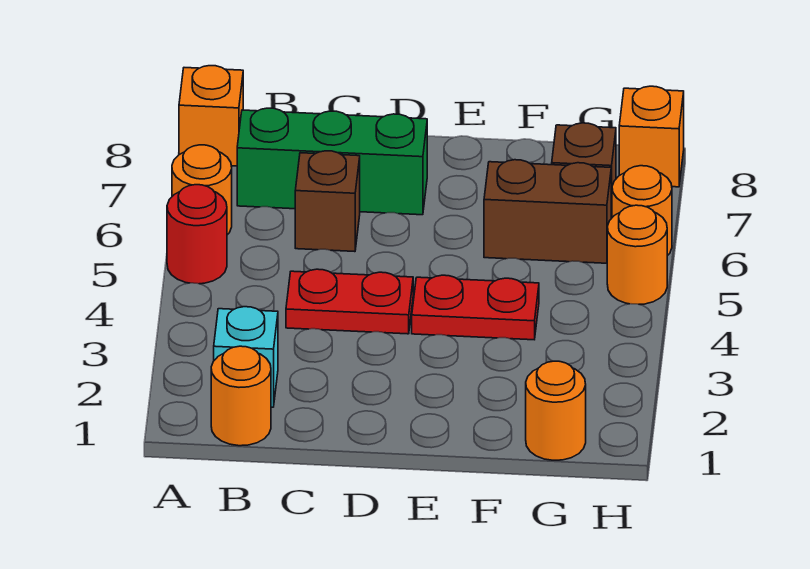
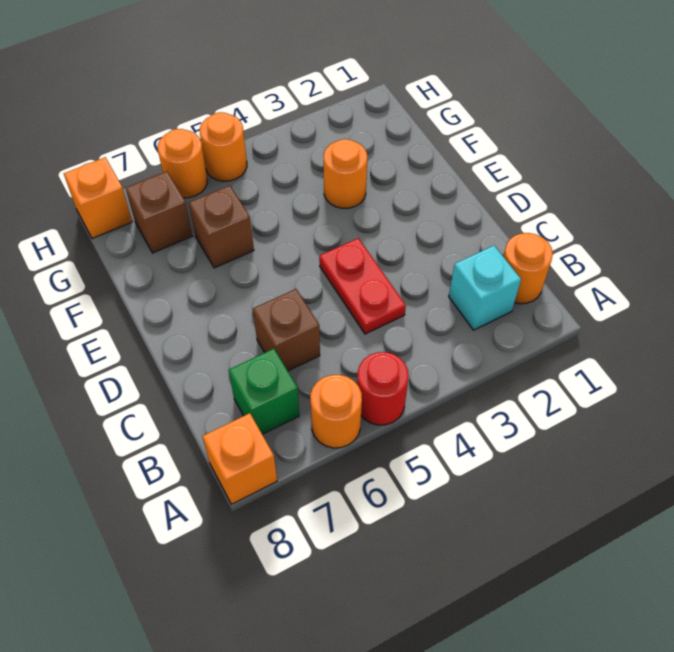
green brick B7:D7 level 1 -> green brick B7 level 1
red plate E4:F4 level 1 -> none
brown brick F6:G6 level 1 -> brown brick F6 level 1
orange round brick G1 level 1 -> orange round brick F3 level 1

